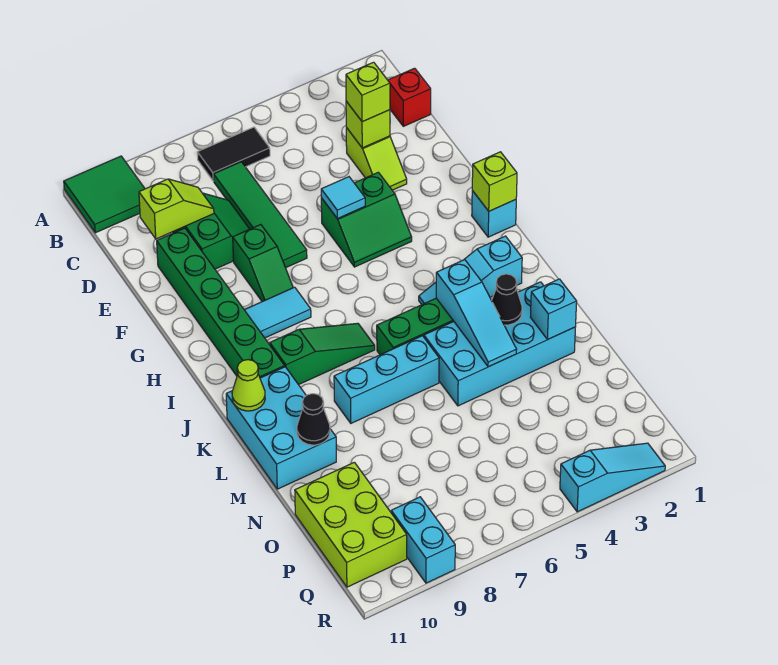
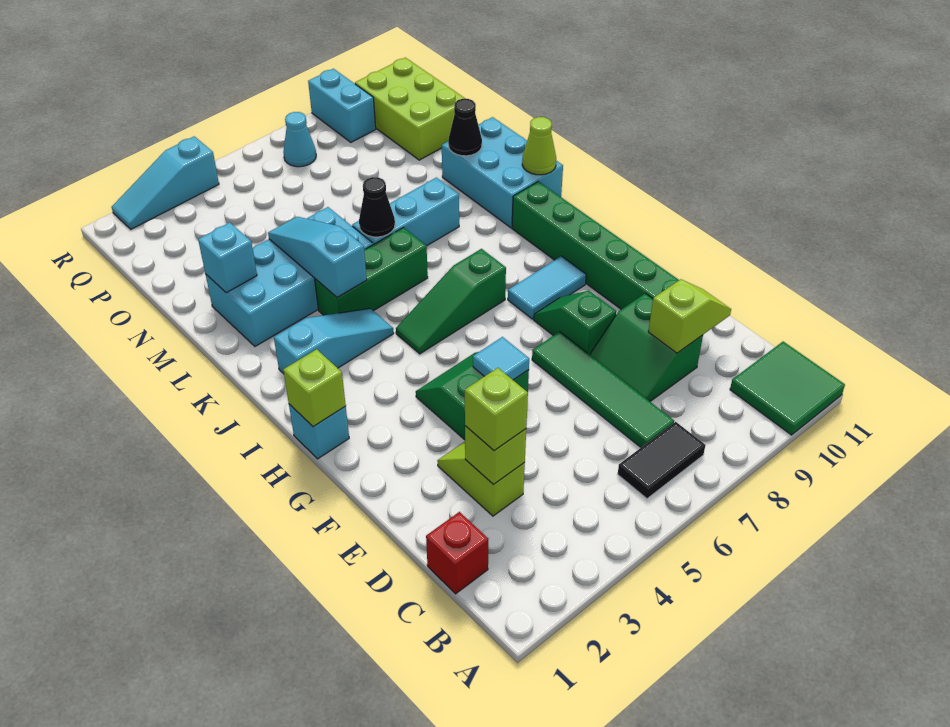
lime slope D9:D10 level 2 top 10 -> lime slope D9:D10 level 2 top 9
green slope J7:J9 level 1 top 9 -> green slope I5:I7 level 1 top 7
black cone L3 level 2 -> black cone L6 level 2
none -> cyan cone Q7 level 1

